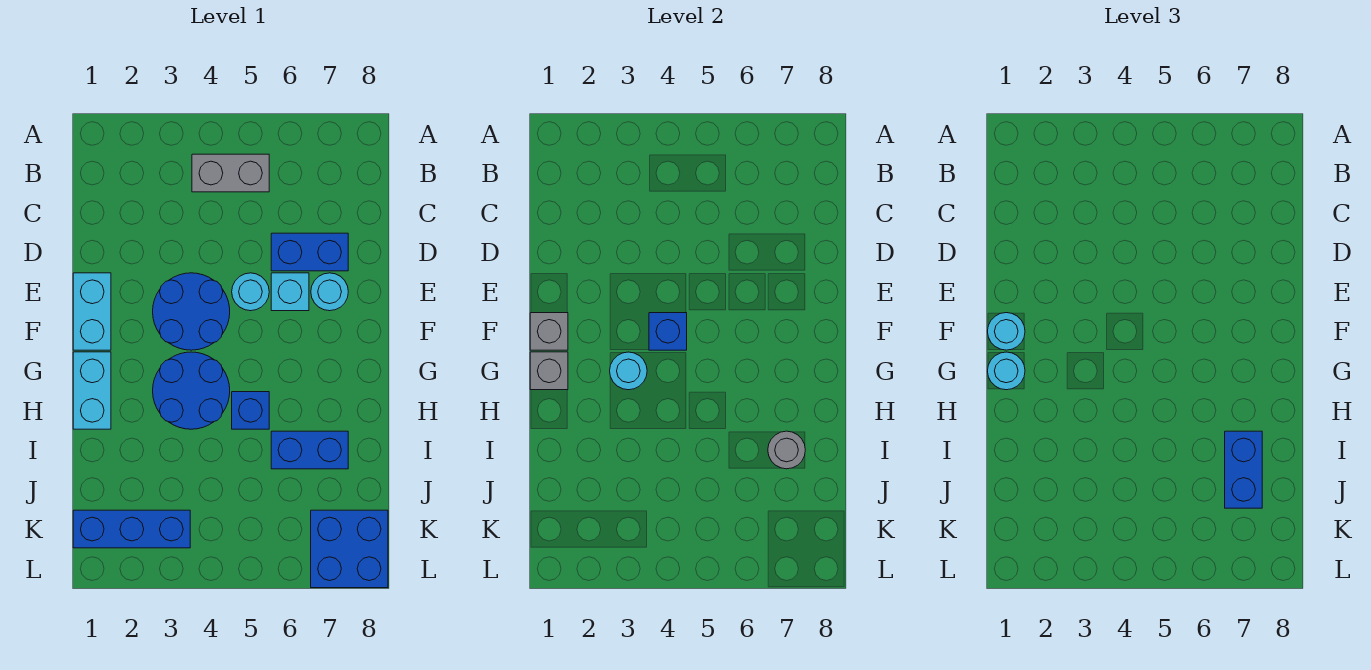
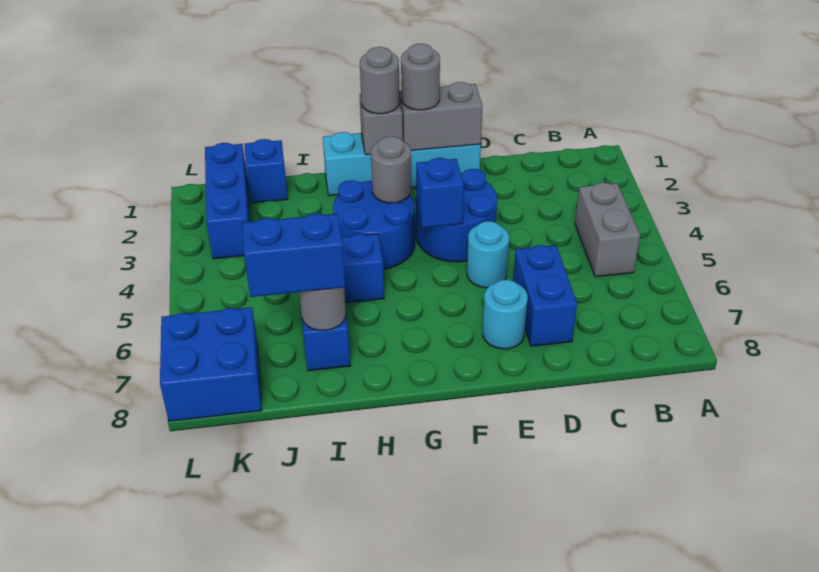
cyan brick E6 level 1 -> none
grey brick F1 level 2 -> grey brick E1:F1 level 2
cyan round brick F1 level 3 -> grey round brick F1 level 3
cyan round brick G1 level 3 -> grey round brick G1 level 3
cyan round brick G3 level 2 -> grey round brick G3 level 2
none -> blue brick J1 level 1

